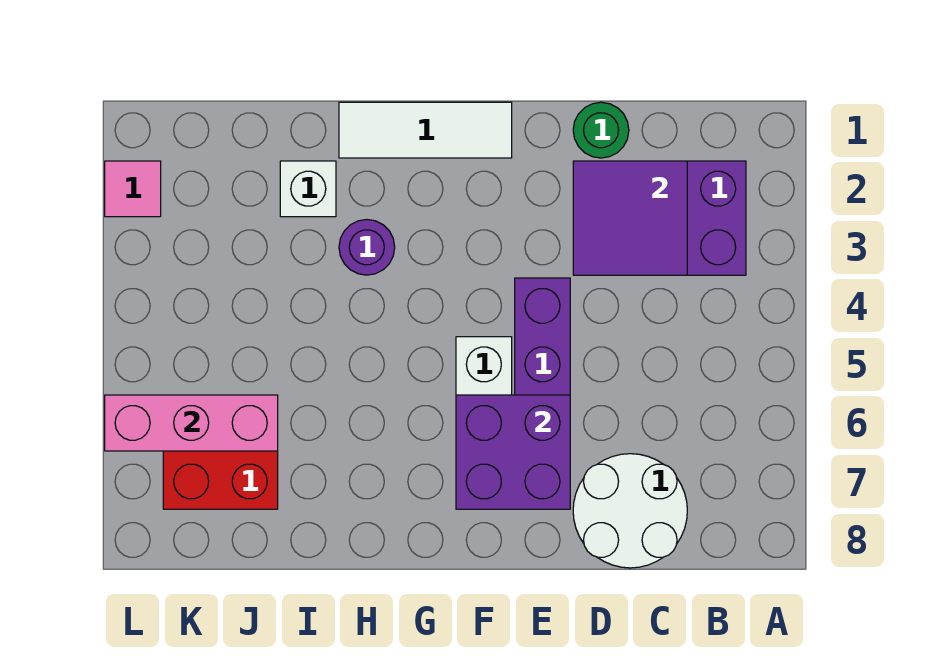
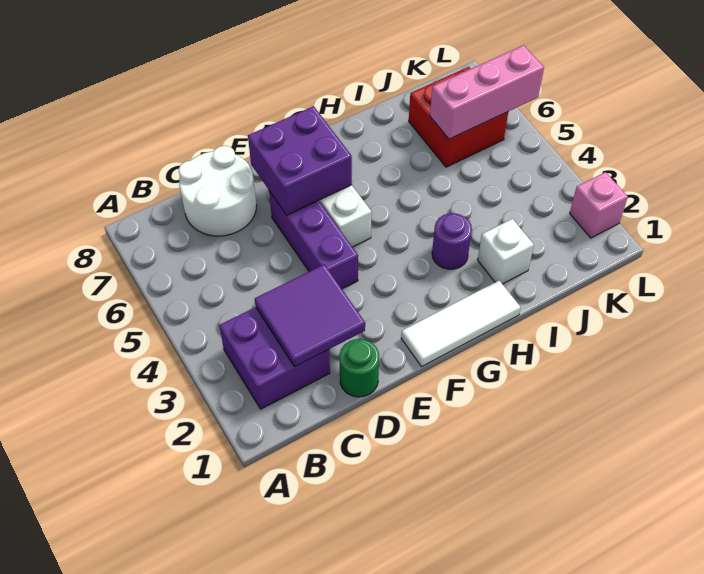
pink tile L2 level 1 -> pink brick L2 level 1

